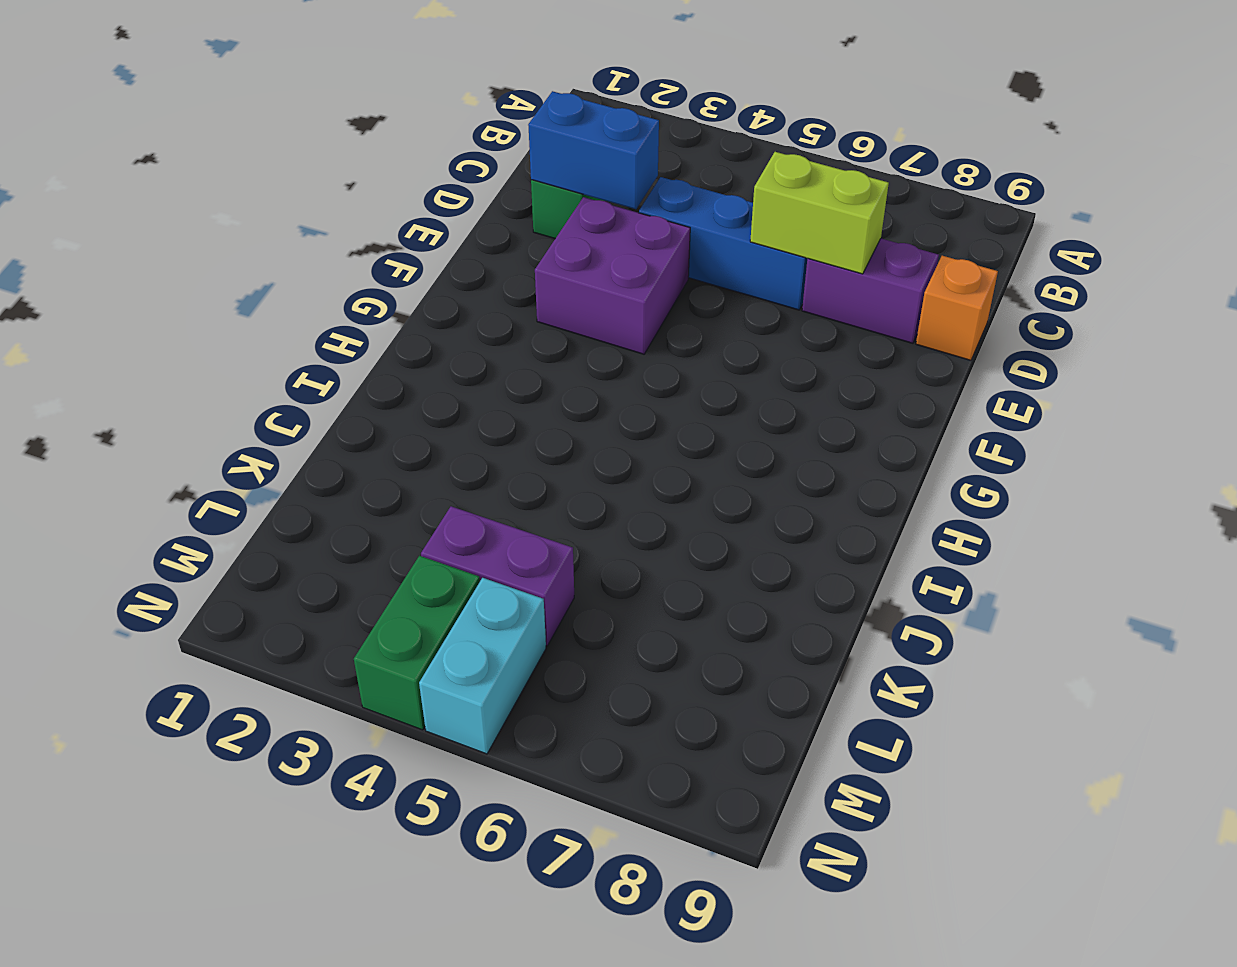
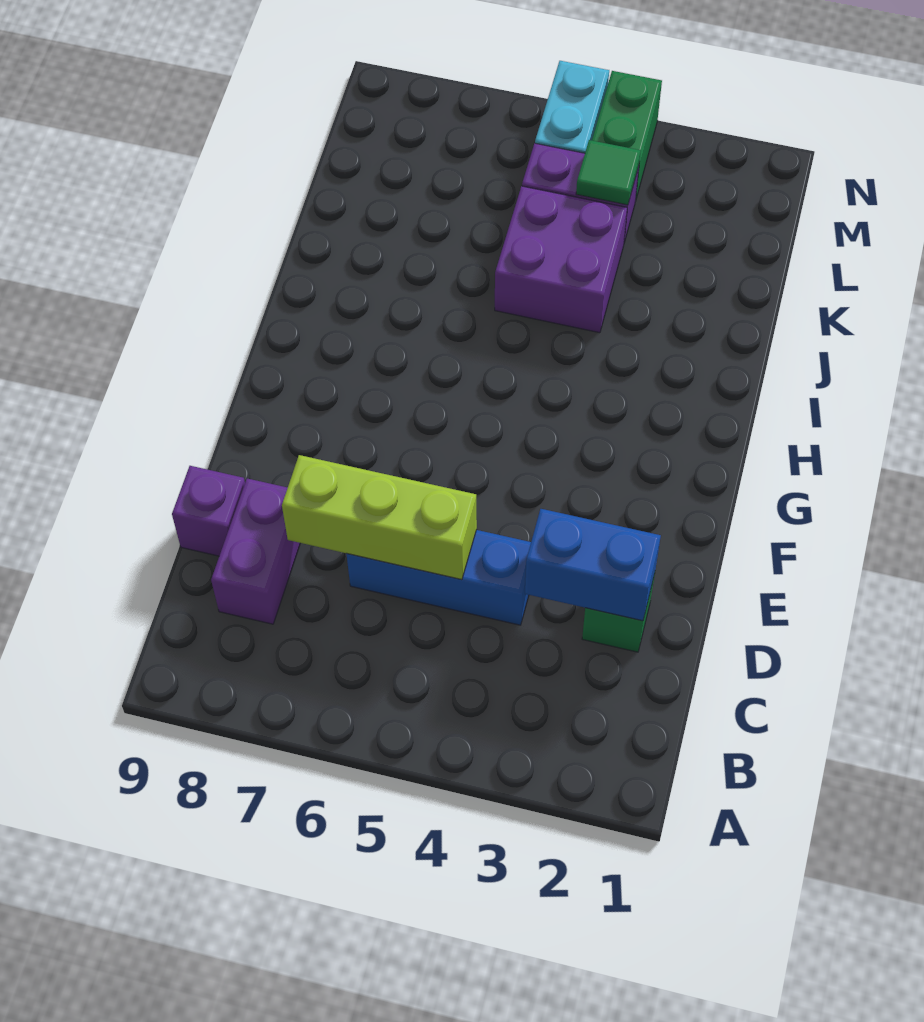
lime brick D6:D7 level 2 -> lime brick D5:D7 level 2
purple brick D7:D8 level 1 -> purple brick C8:D8 level 1
orange brick D9 level 1 -> purple brick D9 level 1
purple brick E3:F4 level 1 -> purple brick J4:K5 level 1
none -> green tile L4 level 2

